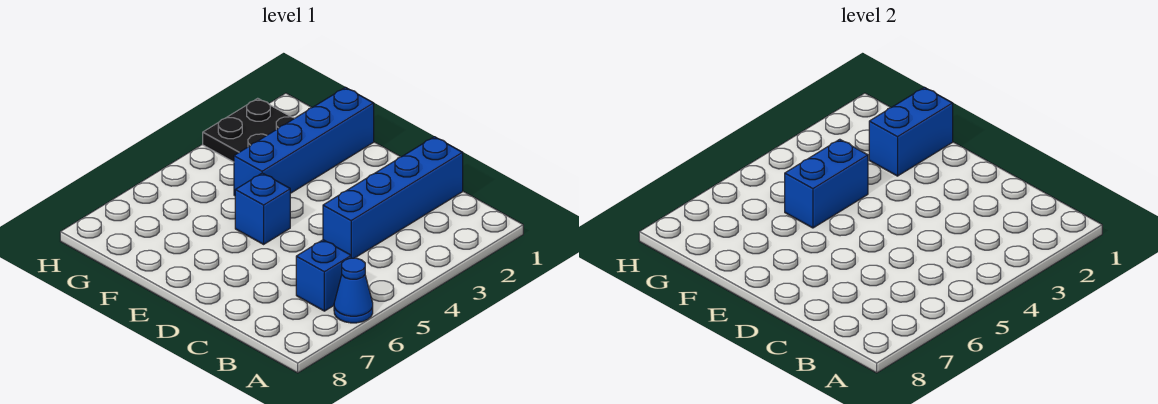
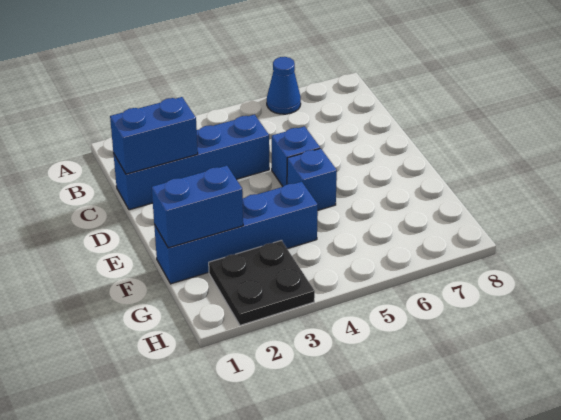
blue brick B6 level 1 -> blue brick D5 level 1
blue brick F4:F5 level 2 -> blue brick C1:C2 level 2

